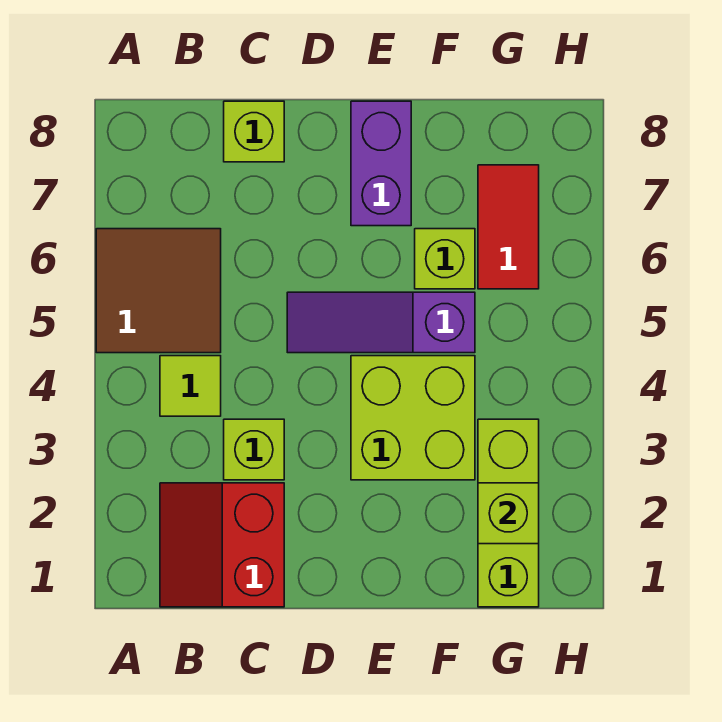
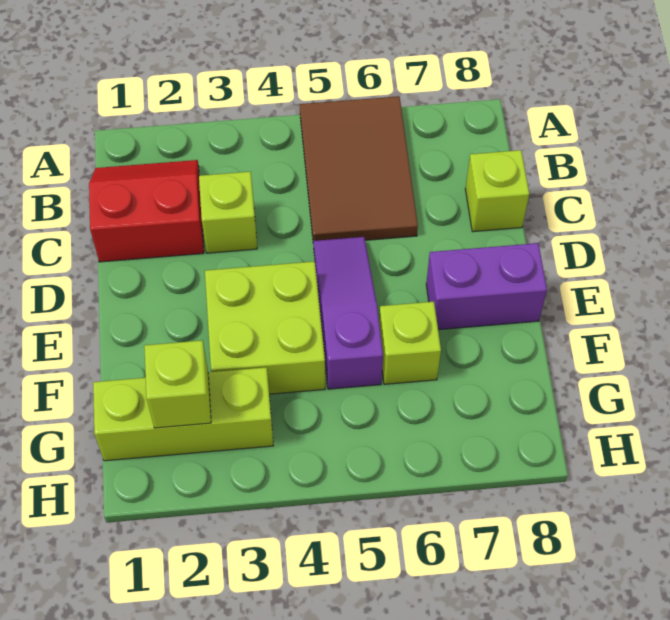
brown tile A5:B6 level 1 -> brown tile A5:C6 level 1
lime tile B4 level 1 -> none
red tile G6:G7 level 1 -> none

